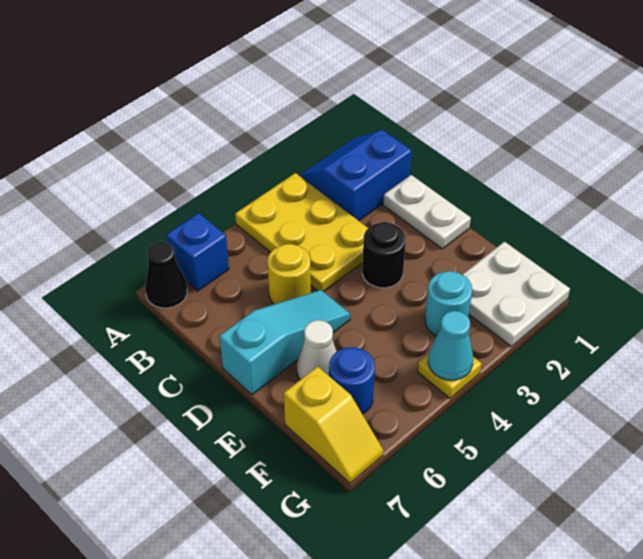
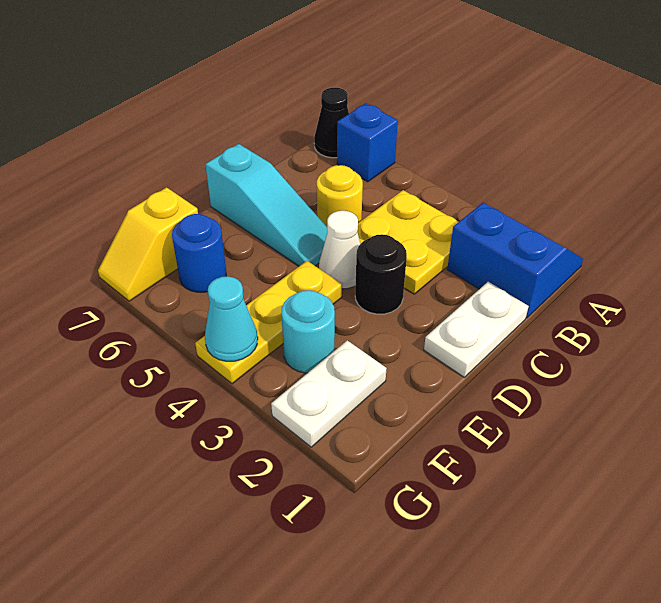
yellow plate A3:C4 level 1 -> yellow plate B3:C4 level 1
white cone E6 level 1 -> white cone D4 level 1
white plate F1:G2 level 1 -> white plate F2:G2 level 1
yellow plate G4 level 1 -> yellow plate E4:G4 level 1

